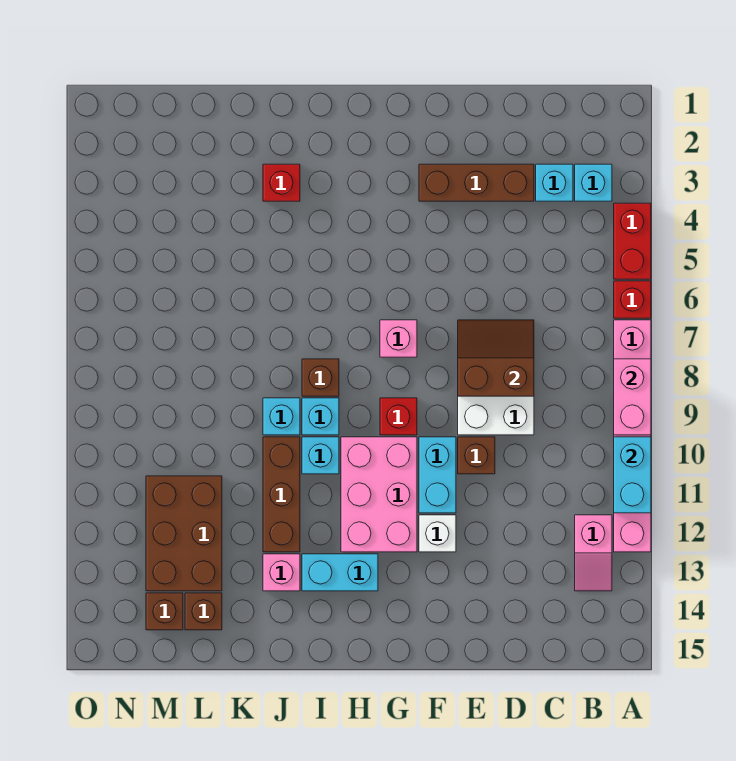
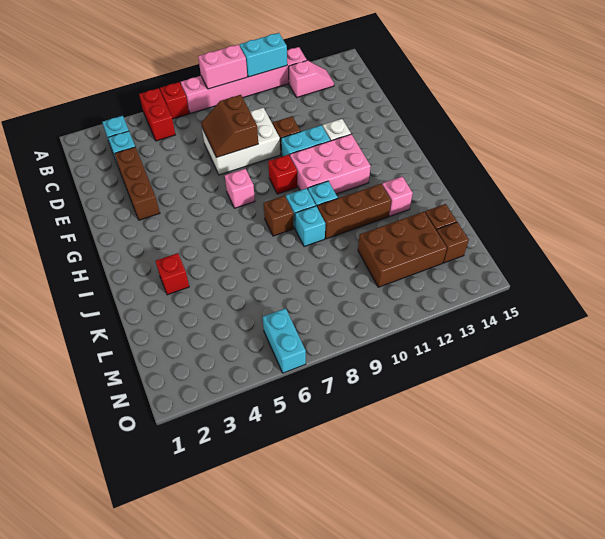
red brick A4:A5 level 1 -> red brick A5:B5 level 1
cyan brick H13:I13 level 1 -> cyan brick N6:O6 level 1

